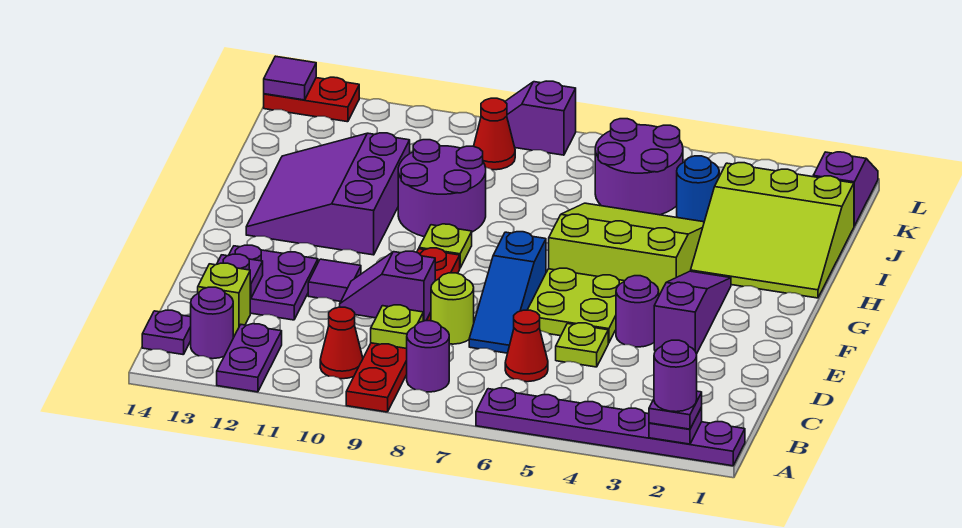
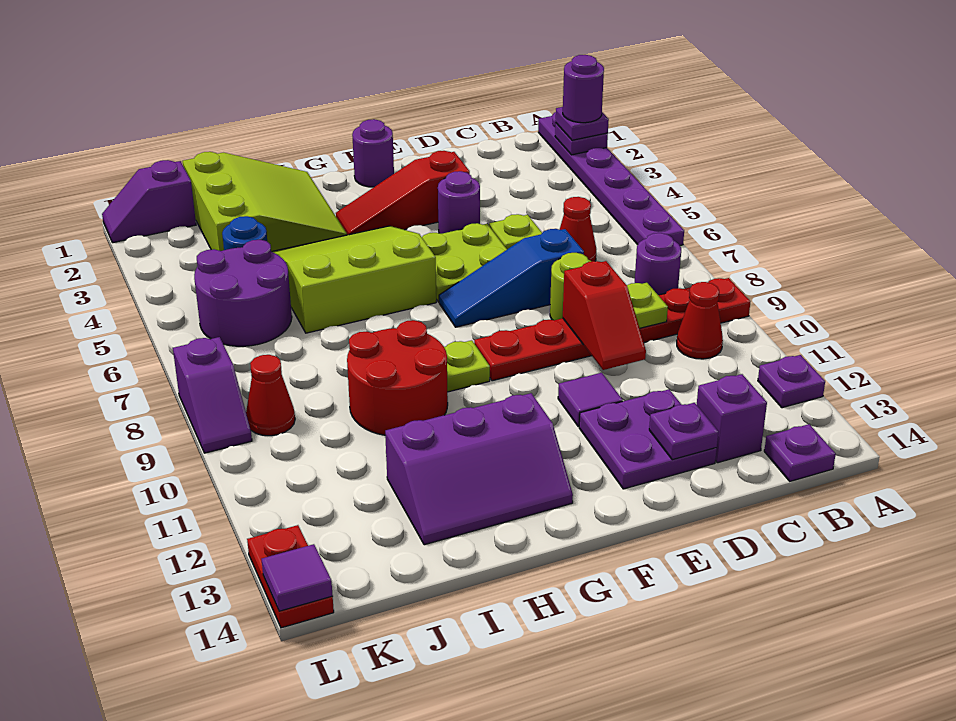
purple plate A12:B12 level 1 -> purple plate A12 level 1
purple round brick B13 level 1 -> purple round brick F1 level 1
lime brick C13 level 1 -> purple brick C13 level 1
blue slope D7:F7 level 1 top F -> blue slope D7:F7 level 1 top D
purple slope D9:D10 level 2 top 9 -> red slope D9:D10 level 2 top 9
purple slope E3:G3 level 1 top E -> red slope E3:G3 level 1 top E
lime slope G4:I6 level 1 top G -> lime slope G4:I6 level 1 top 6
purple slope G11:I13 level 1 top 11 -> purple slope G12:I13 level 1 top 12
purple round brick H9:I10 level 1 -> red round brick H9:I10 level 1

